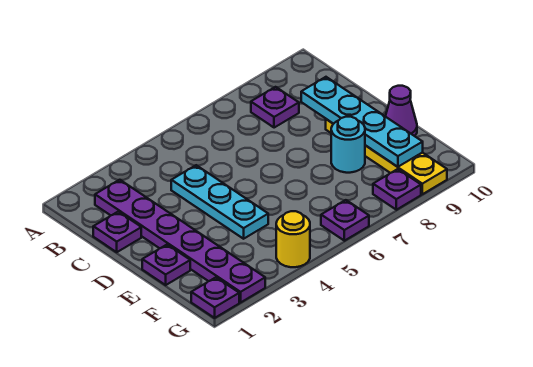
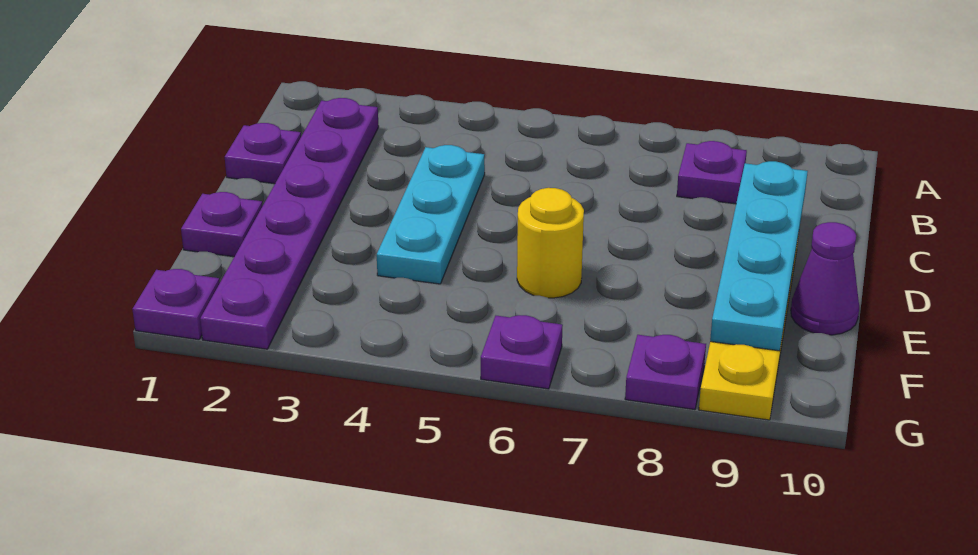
cyan round brick E8 level 1 -> none
yellow round brick G4 level 1 -> yellow round brick E6 level 1

